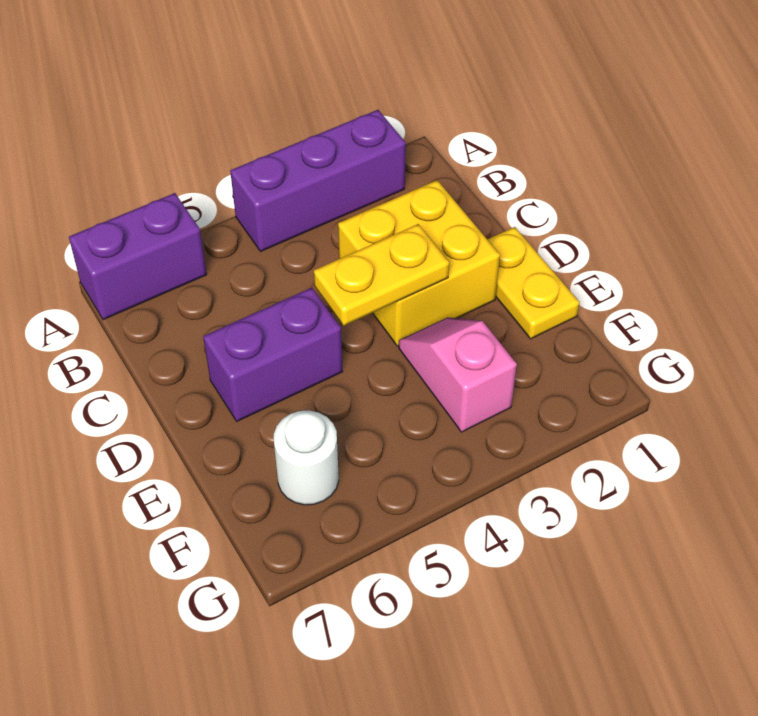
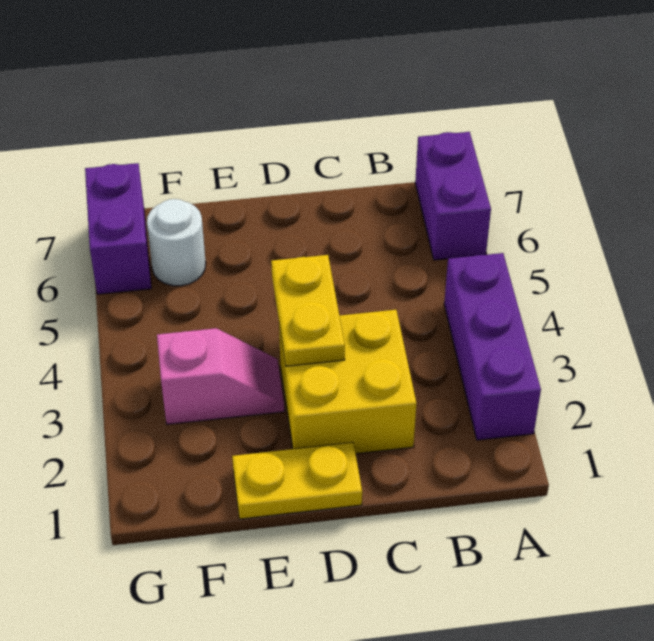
purple brick D5:D6 level 1 -> purple brick G6:G7 level 1

